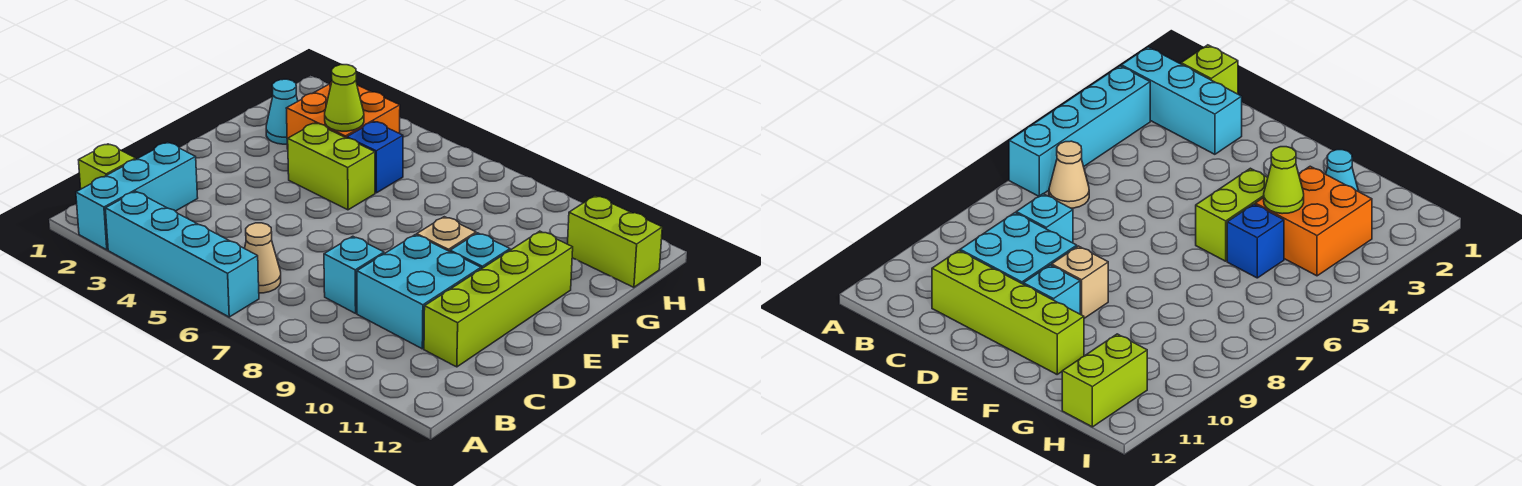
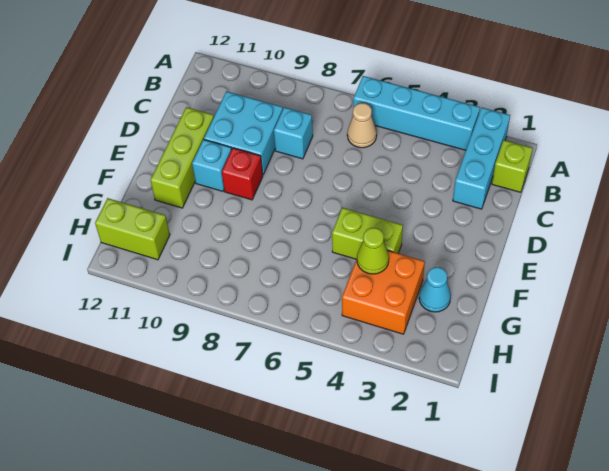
lime brick C11:F11 level 1 -> lime brick D11:F11 level 1
tan brick E9 level 1 -> red brick E9 level 1
blue brick G5 level 1 -> none

